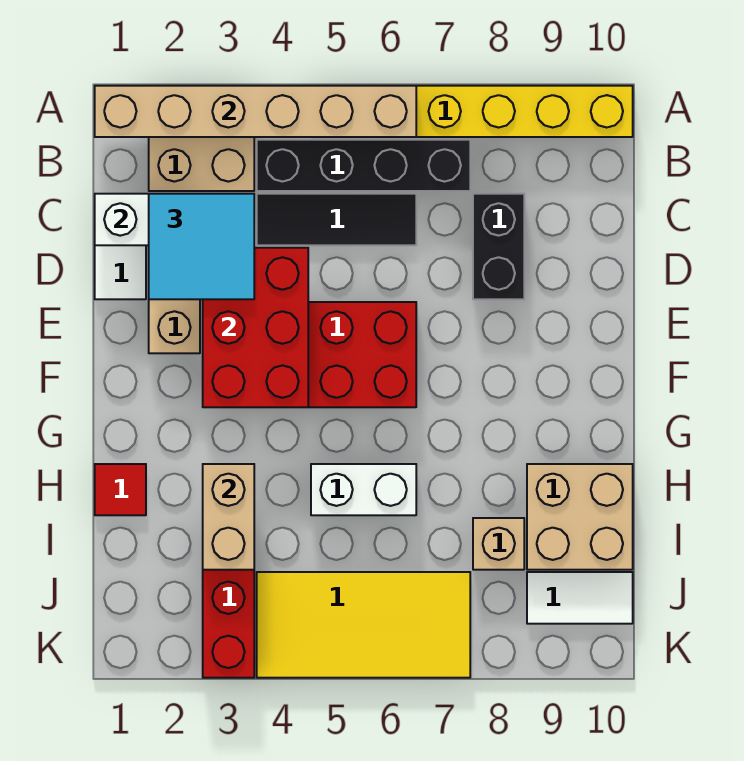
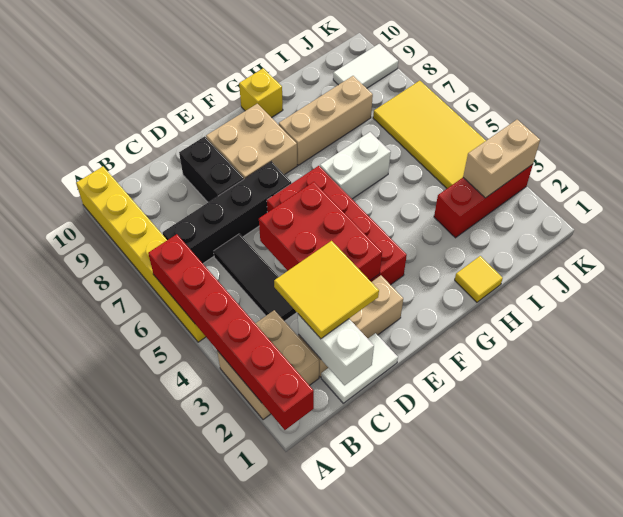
tan brick A1:A6 level 2 -> red brick A1:A6 level 2
black brick B4:B7 level 1 -> black brick B7:E7 level 1
cyan tile C2:D3 level 3 -> yellow tile C2:D3 level 3
black brick C8:D8 level 1 -> black brick D8:D9 level 1
red brick D3:F4 level 2 -> red brick D3:E5 level 2
none -> yellow brick G10 level 1
red tile H1 level 1 -> yellow tile H1 level 1
tan brick H3:I3 level 2 -> tan brick J3:K3 level 2
white brick H5:H6 level 1 -> white brick G6:H6 level 1
tan brick H9:I10 level 1 -> tan brick E8:F9 level 1
tan brick I8 level 1 -> tan brick G8:I8 level 1
white tile J9:J10 level 1 -> white tile J9:K9 level 1

